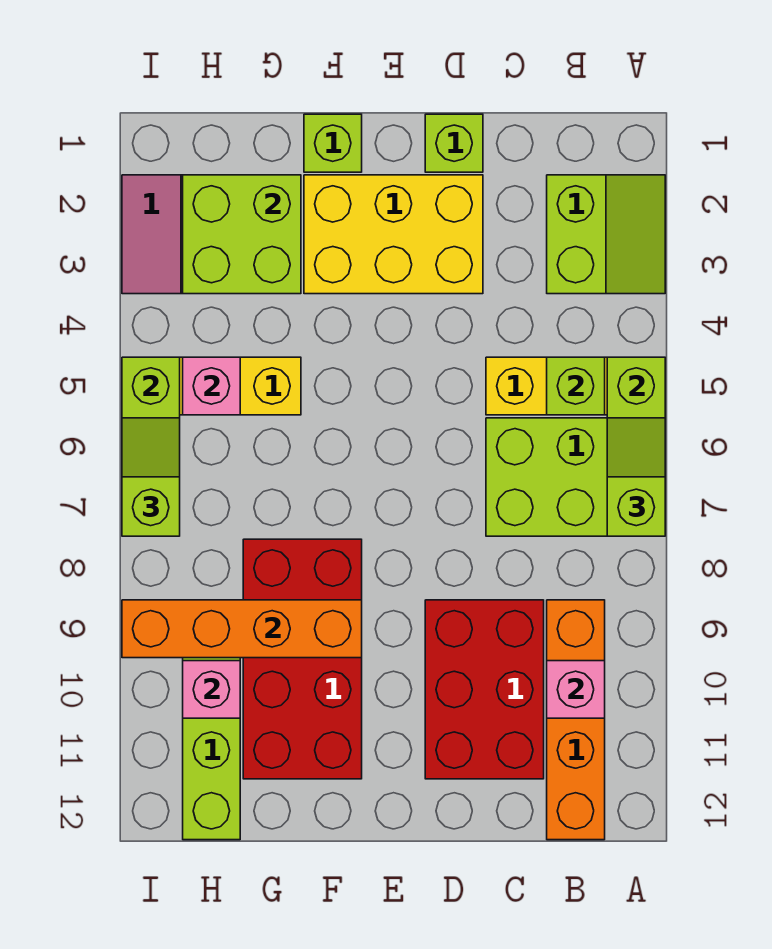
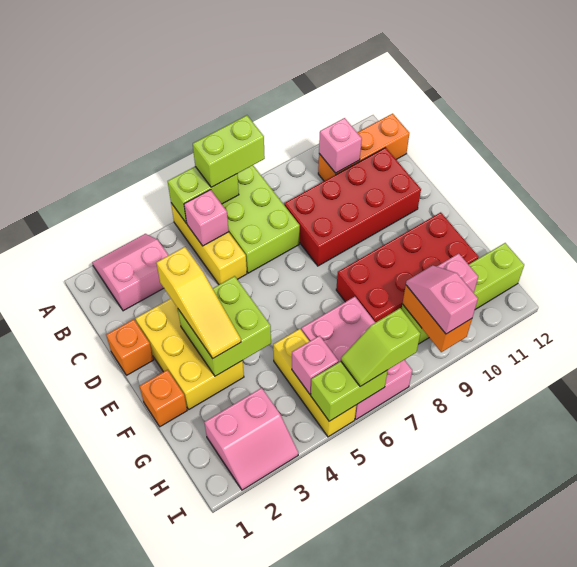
lime slope A2:B3 level 1 top B -> pink slope A2:B3 level 1 top B
lime slope A6:A7 level 3 top 7 -> lime brick A6:A7 level 3
lime brick B5 level 2 -> pink brick B5 level 2
orange brick B9:B12 level 1 -> orange brick B10:B12 level 1
red brick C9:D11 level 1 -> red brick C8:D11 level 1
lime brick D1 level 1 -> orange brick D1 level 1
none -> yellow slope D3:F3 level 3 top D
lime brick F1 level 1 -> orange brick F1 level 1
orange brick F9:I9 level 2 -> orange brick H9:I9 level 2
lime brick G2:H3 level 2 -> lime brick E3:F4 level 2
none -> pink brick G6:I7 level 1
none -> pink slope H9:I9 level 3 top I

